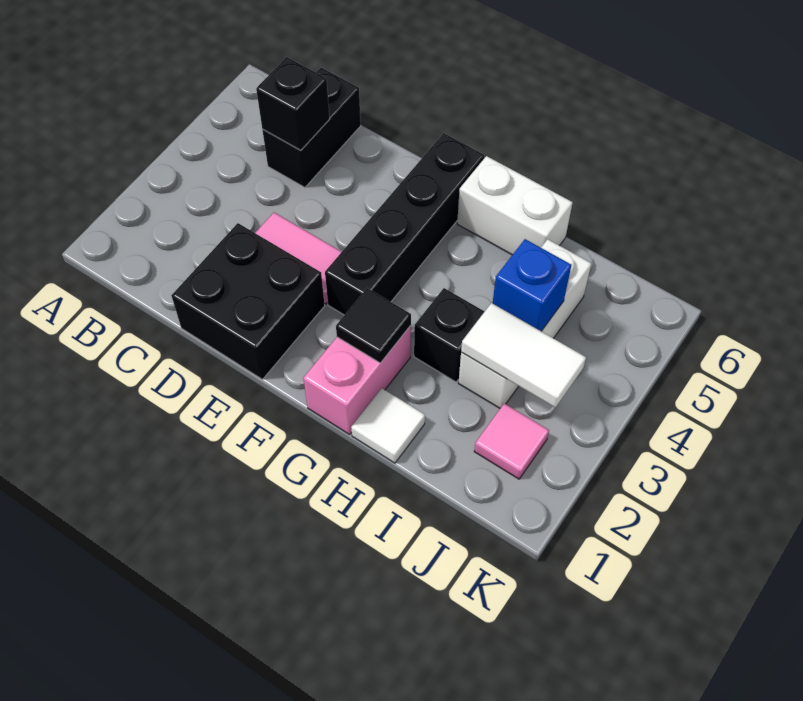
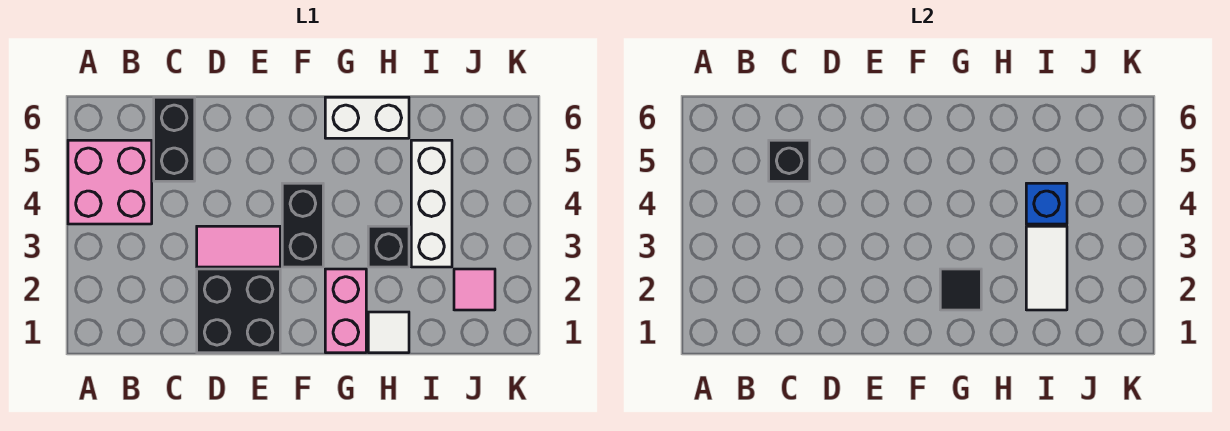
none -> pink brick A4:B5 level 1
black brick F3:F6 level 1 -> black brick F3:F4 level 1
white tile I3:J3 level 2 -> white tile I2:I3 level 2

